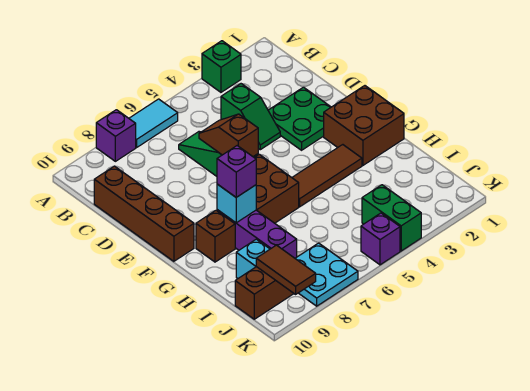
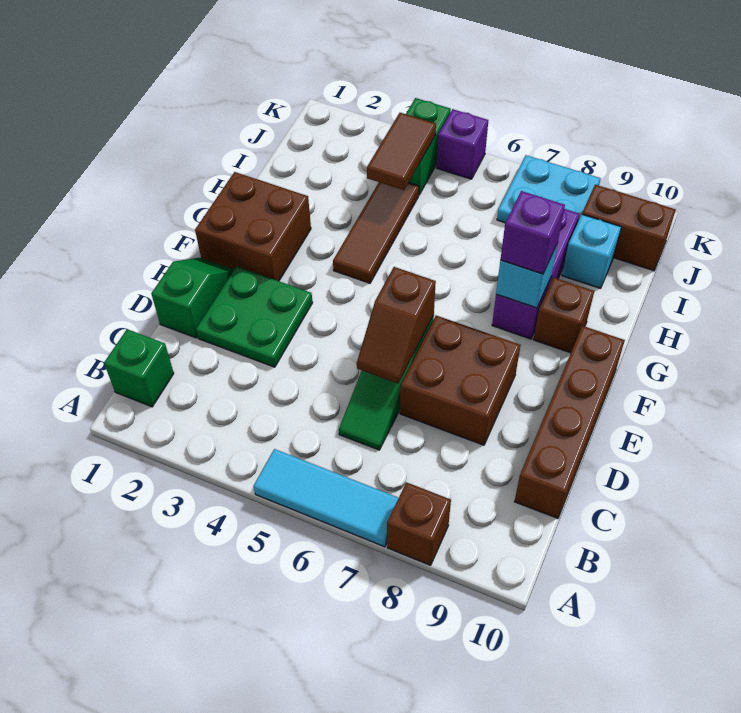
green brick A3 level 1 -> green brick B1 level 1
cyan tile A6:A7 level 1 -> cyan tile A5:A7 level 1
purple brick A8 level 1 -> brown brick A8 level 1
green slope C4:D4 level 1 top C -> green slope D1:E1 level 1 top D
brown brick F6:G7 level 1 -> brown brick D7:E8 level 1
brown tile G3:G5 level 1 -> brown tile G4:I4 level 1
brown tile J9:K9 level 2 -> brown tile I4:J4 level 2

